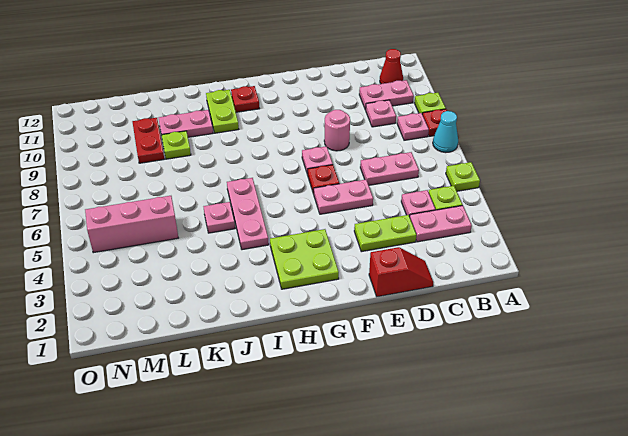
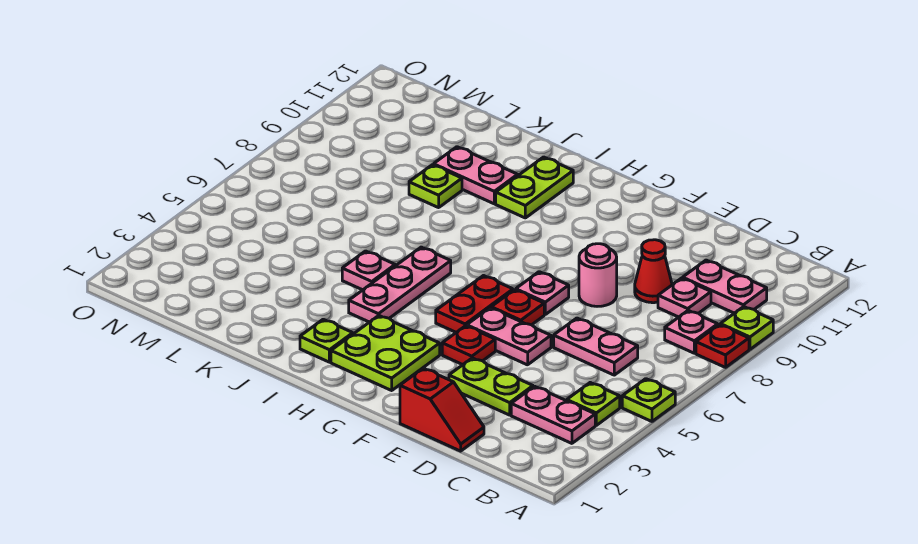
cyan cone A7 level 1 -> none
red cone B11 level 1 -> red cone D9 level 1
pink plate C4 level 1 -> none
red plate H11 level 1 -> red plate F4 level 1
none -> lime plate I2 level 1
pink brick L5:N5 level 1 -> none
red plate L9:L10 level 1 -> red plate G5:G6 level 1

